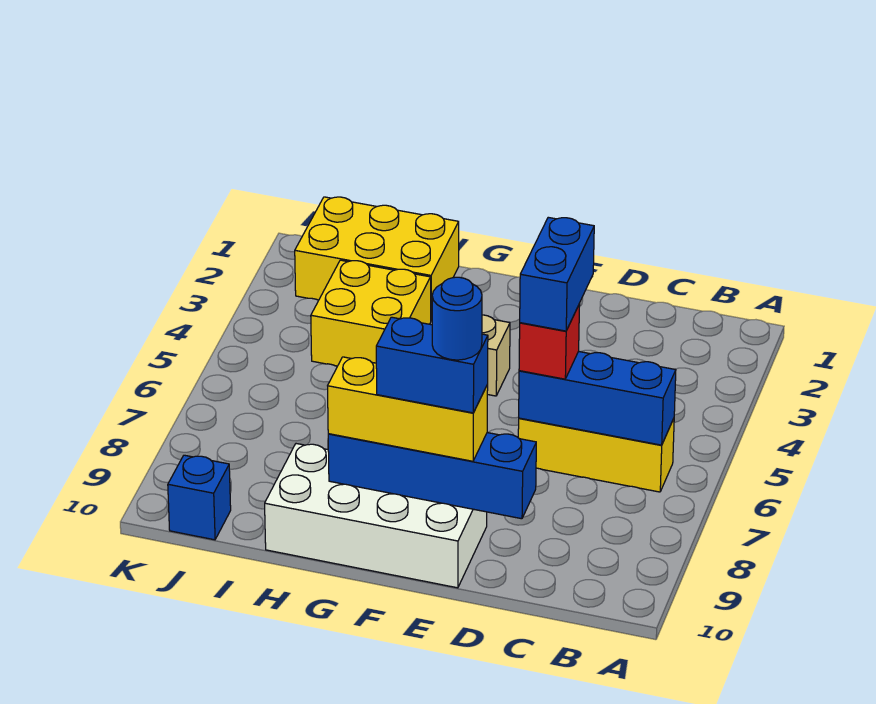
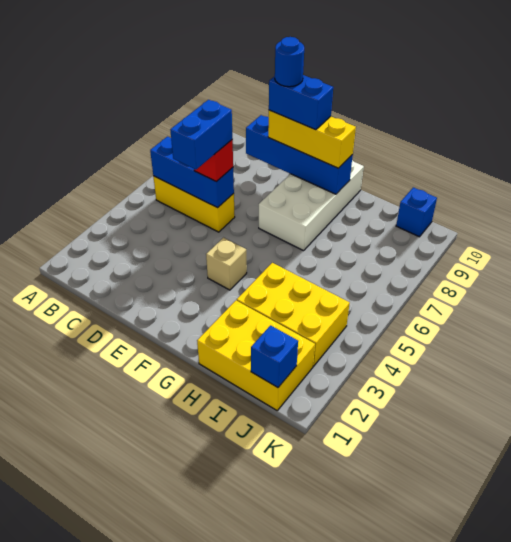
white brick E9:H10 level 1 -> white brick F7:G10 level 1
yellow brick H3:I4 level 1 -> yellow brick H3:J4 level 1
none -> blue brick J1 level 2

